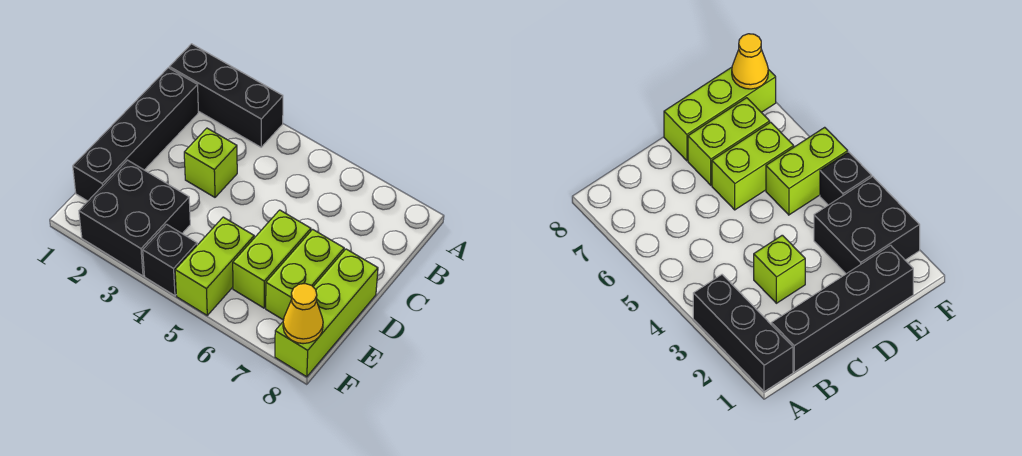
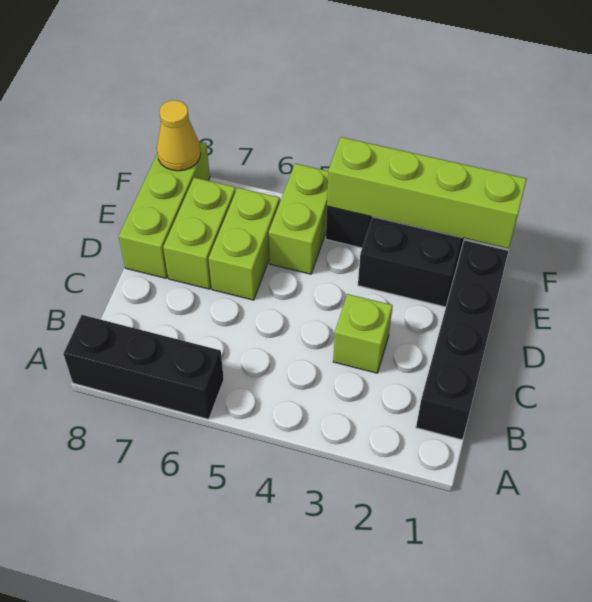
black brick A1:A3 level 1 -> black brick A6:A8 level 1
none -> lime brick F1:F4 level 2

